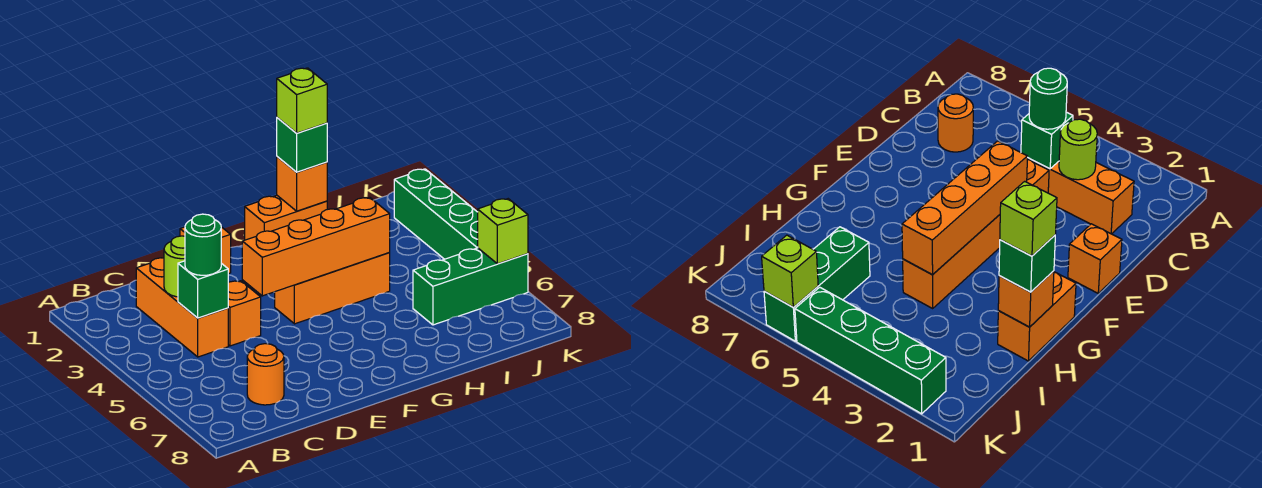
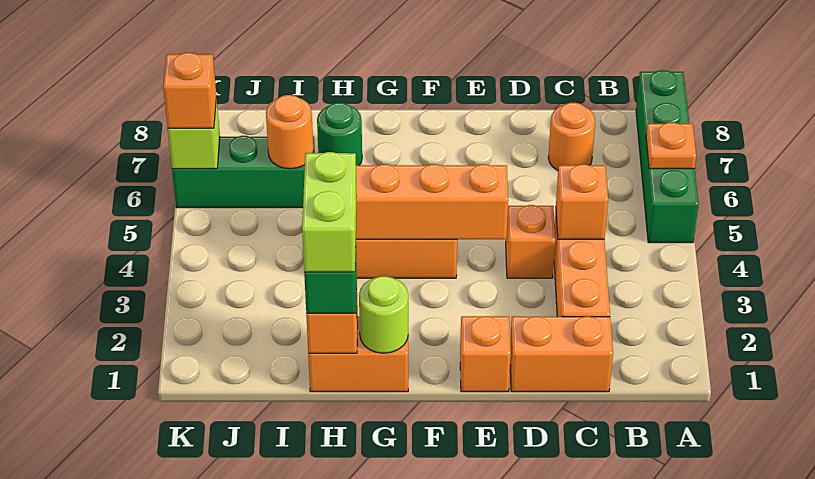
none -> orange plate A6 level 2
none -> orange brick C1:D1 level 1
lime round brick C3 level 2 -> lime round brick G1 level 2
green brick C4 level 2 -> orange brick C4 level 2
green round brick C4 level 3 -> green round brick H7 level 1
lime brick H1 level 4 -> lime brick H1:H2 level 4
none -> orange round brick I6 level 2
green brick K2:K5 level 1 -> green brick A5:A8 level 1
none -> orange brick K6 level 3

